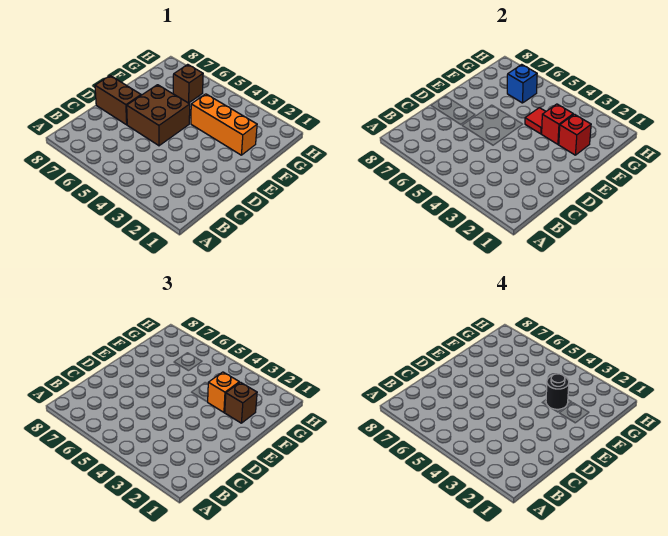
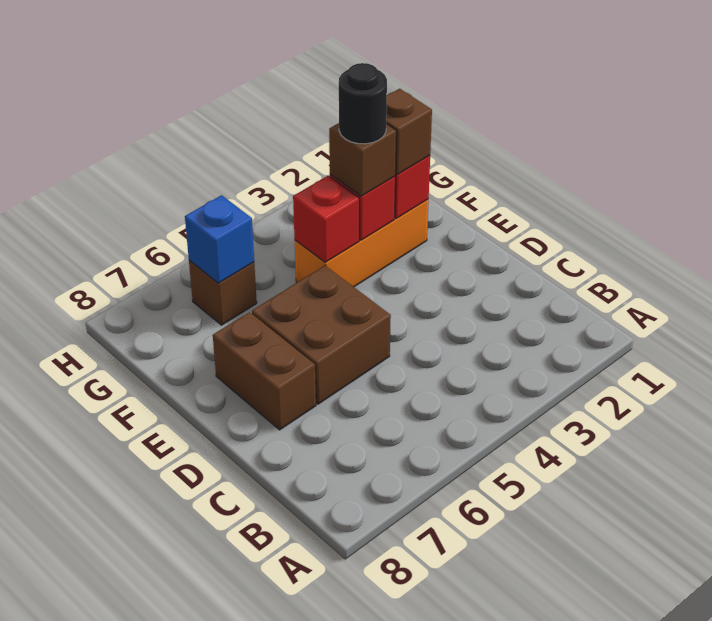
brown brick D7:D8 level 1 -> brown brick D7:E7 level 1
orange brick F3 level 3 -> brown brick F3 level 3
red tile F4 level 2 -> red brick F4 level 2

